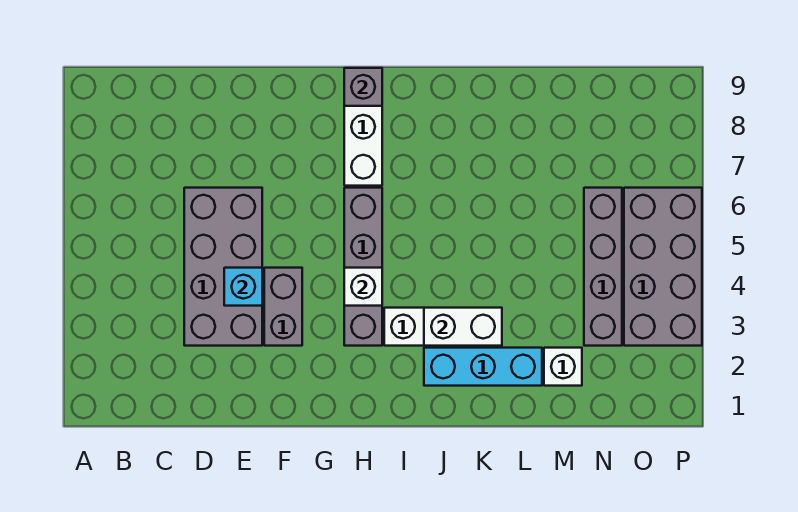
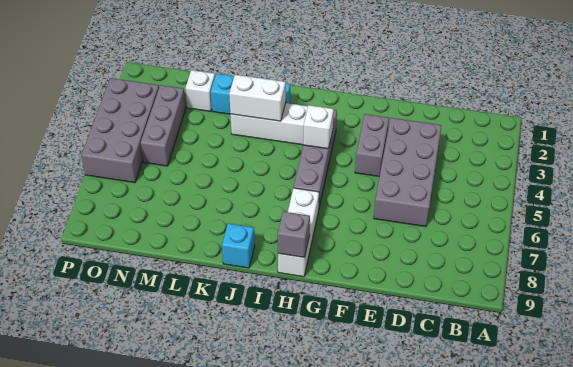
cyan brick E4 level 2 -> cyan brick J9 level 1
grey brick N3:N6 level 1 -> grey brick N3:N5 level 1

